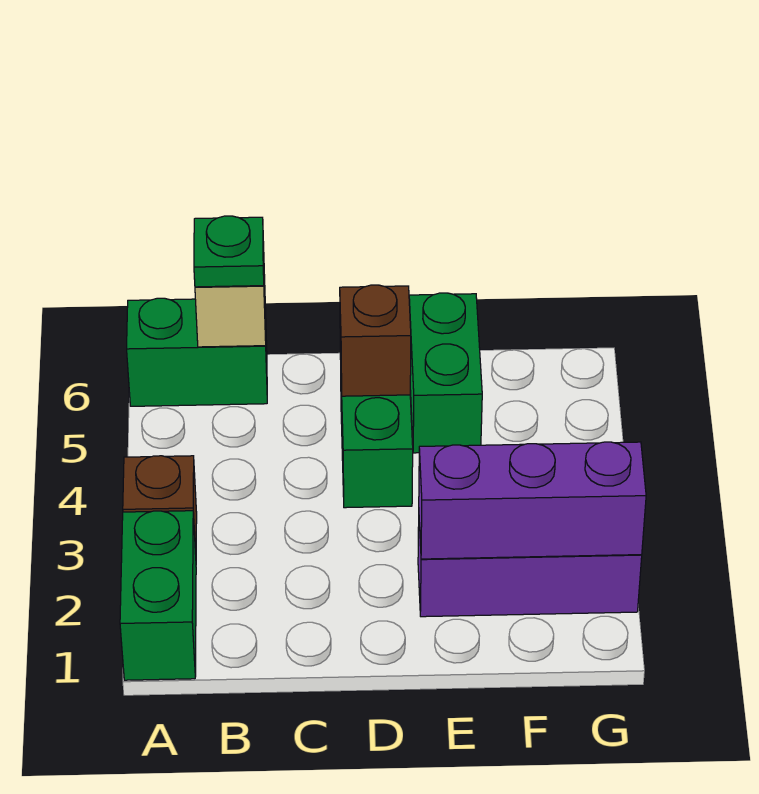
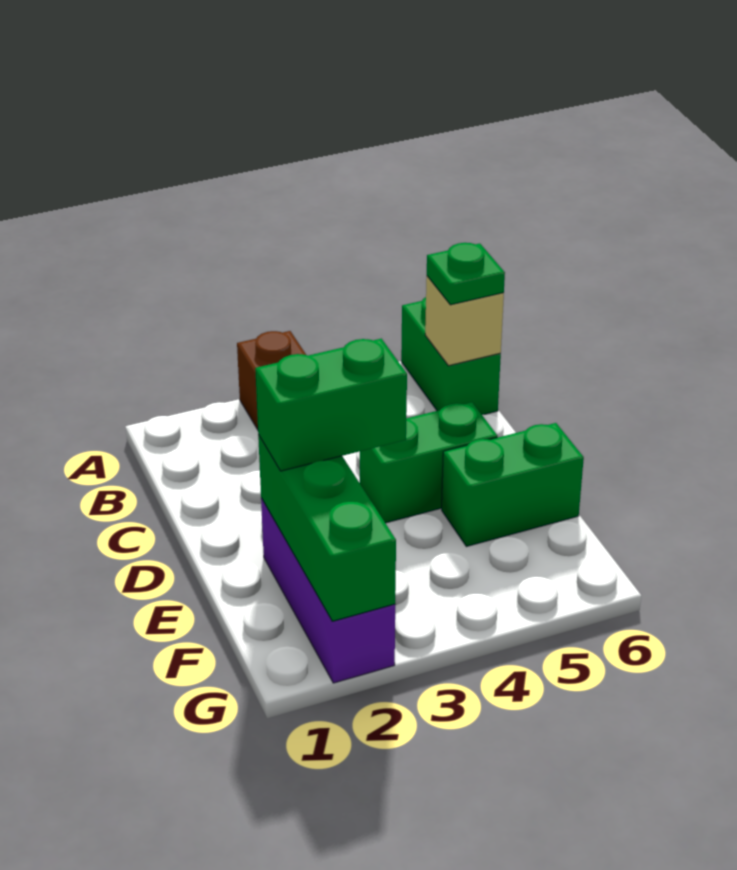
green brick A1:A2 level 1 -> green brick E2:E3 level 3
brown brick D5 level 2 -> none
purple brick E2:G2 level 2 -> green brick E2:G2 level 2

